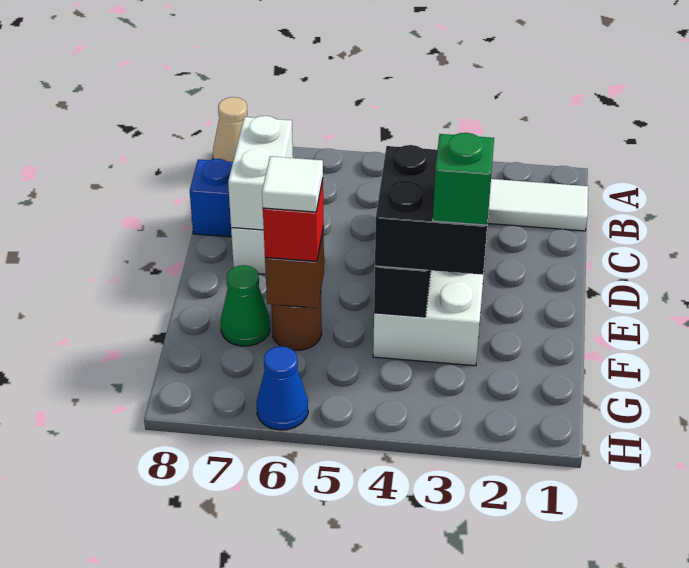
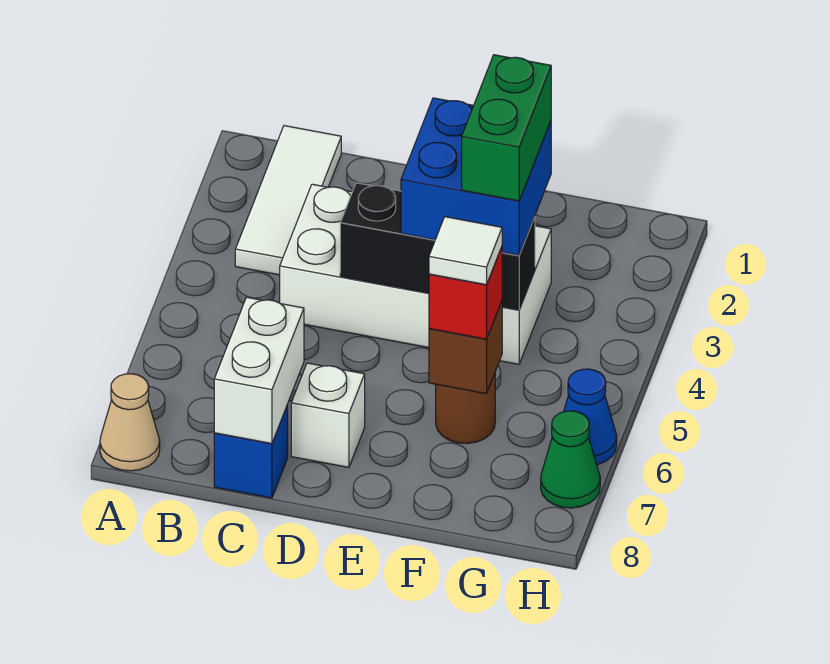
white brick C7:D7 level 2 -> white brick C7:C8 level 2
black brick E3:F4 level 3 -> blue brick E3:F4 level 3
green brick F3 level 4 -> green brick F3:F4 level 4
green cone F7 level 1 -> green cone H7 level 1

